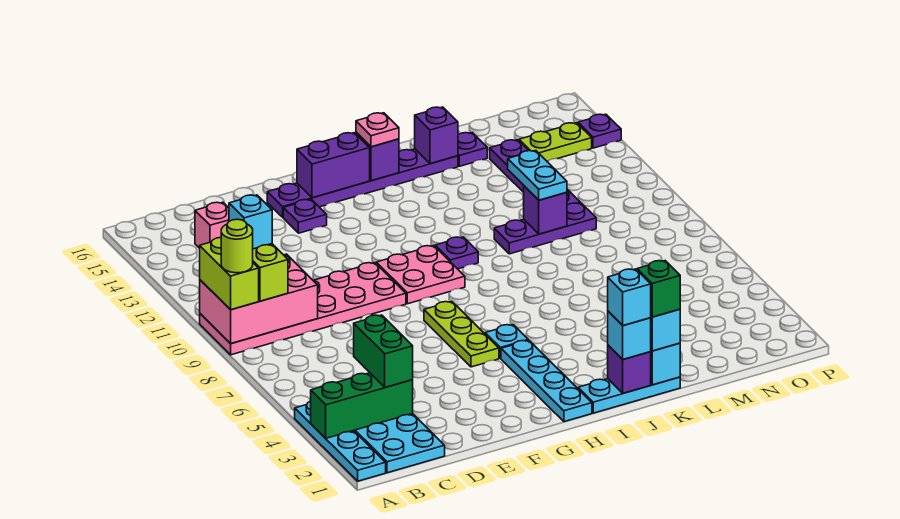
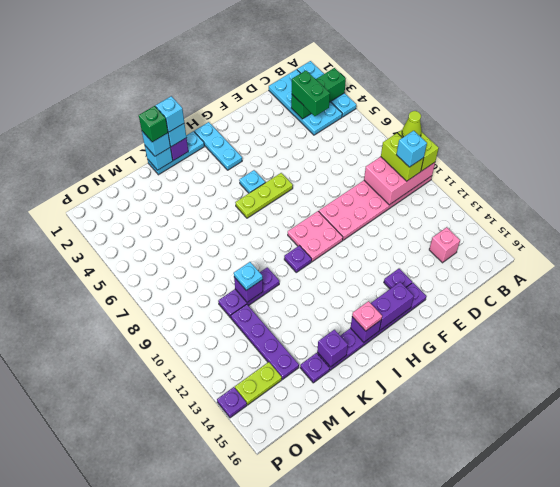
lime round brick A9 level 4 -> lime cone A9 level 4
lime plate G5:G7 level 1 -> lime plate G6:I6 level 1
cyan plate H1:H4 level 1 -> cyan plate H1:H3 level 1
cyan plate L10:L11 level 3 -> cyan plate L10 level 3

